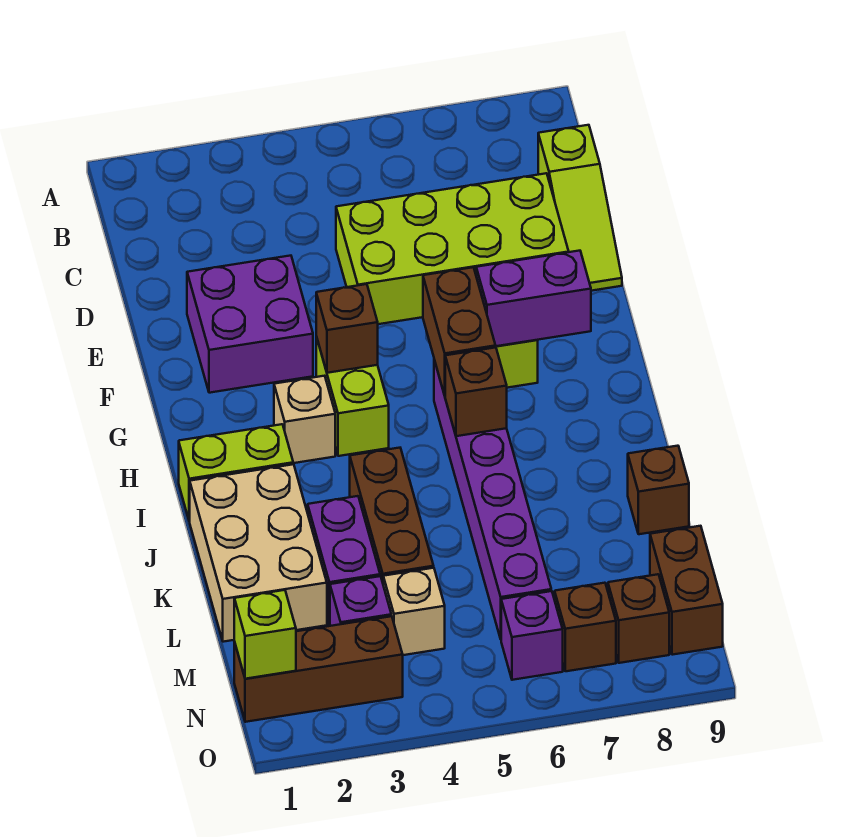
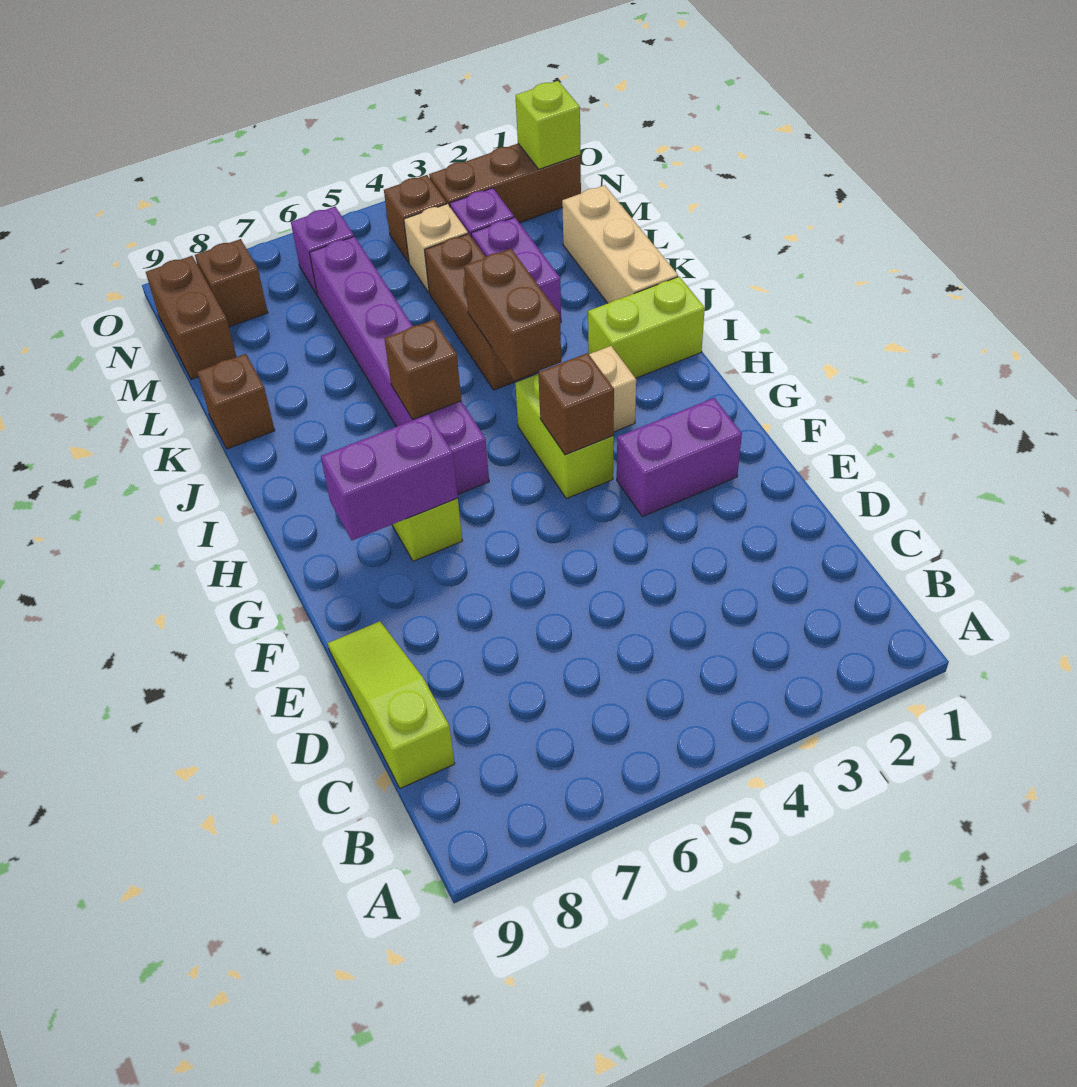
lime brick D5:E8 level 1 -> none
purple brick E2:F3 level 1 -> purple brick F2:F3 level 1
brown brick G6:H6 level 2 -> brown brick I4:J4 level 2
tan brick J1:L2 level 1 -> tan brick J1:L1 level 1
brown brick N7 level 1 -> brown brick N4 level 1

